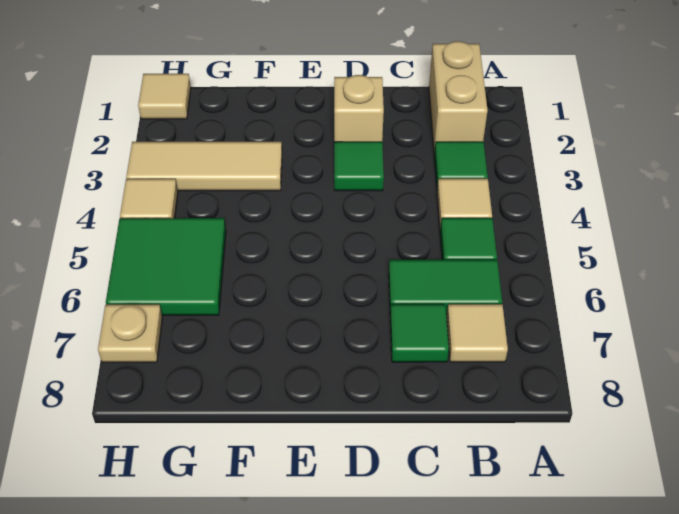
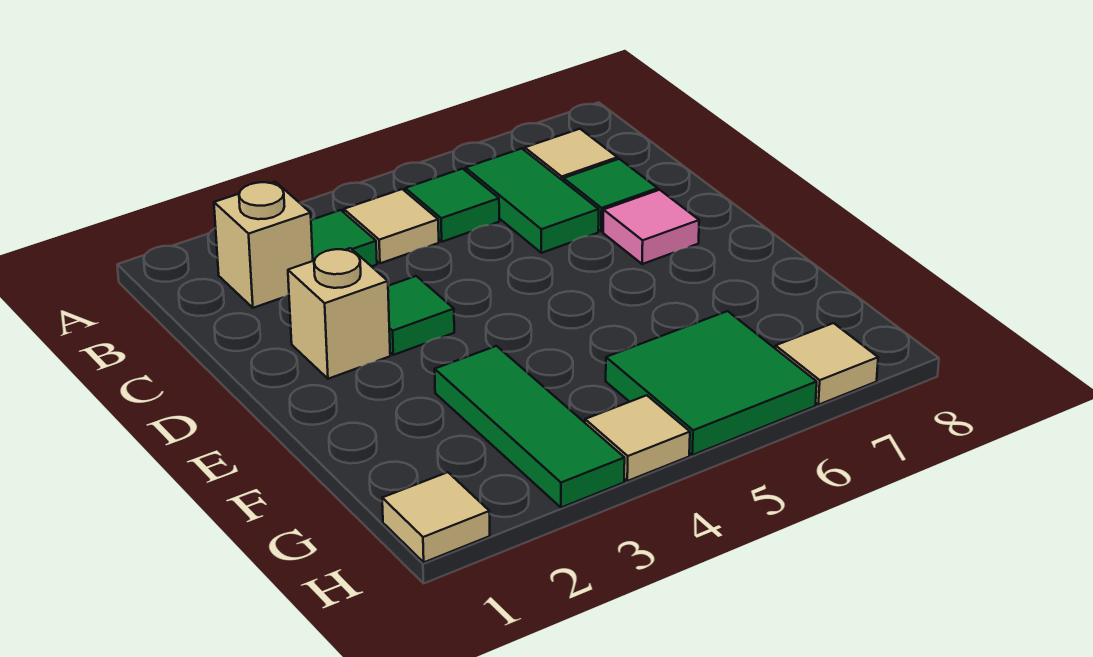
tan brick B1:B2 level 1 -> tan brick B2 level 1
none -> pink tile D7 level 1
tan tile F3:H3 level 1 -> green tile F3:H3 level 1
tan plate H7 level 1 -> tan tile H7 level 1

